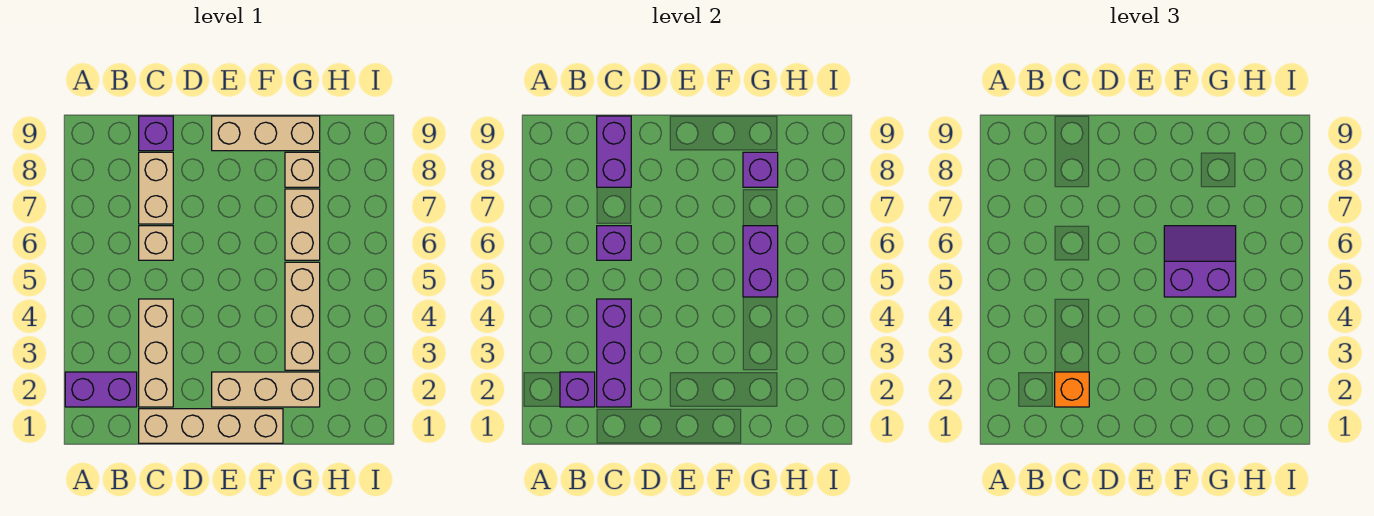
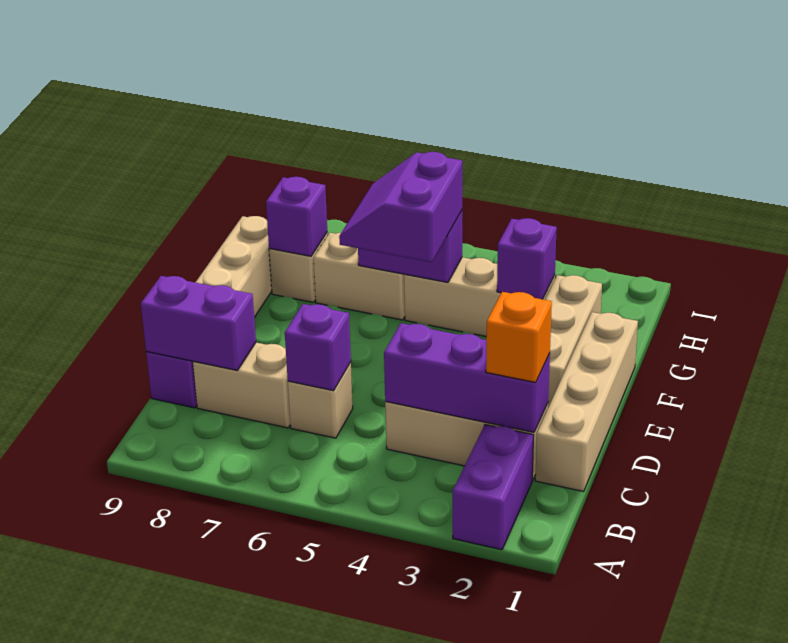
purple brick B2 level 2 -> purple brick G3 level 2

